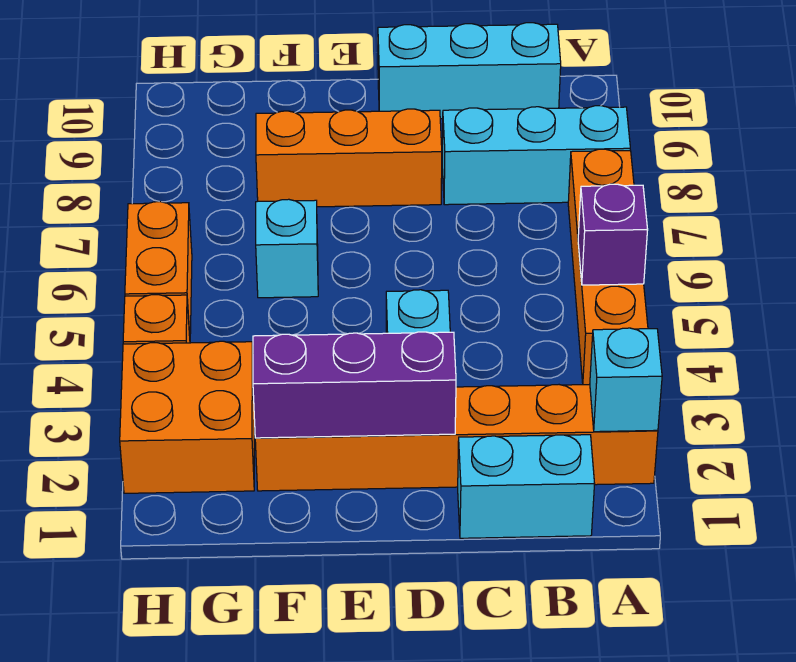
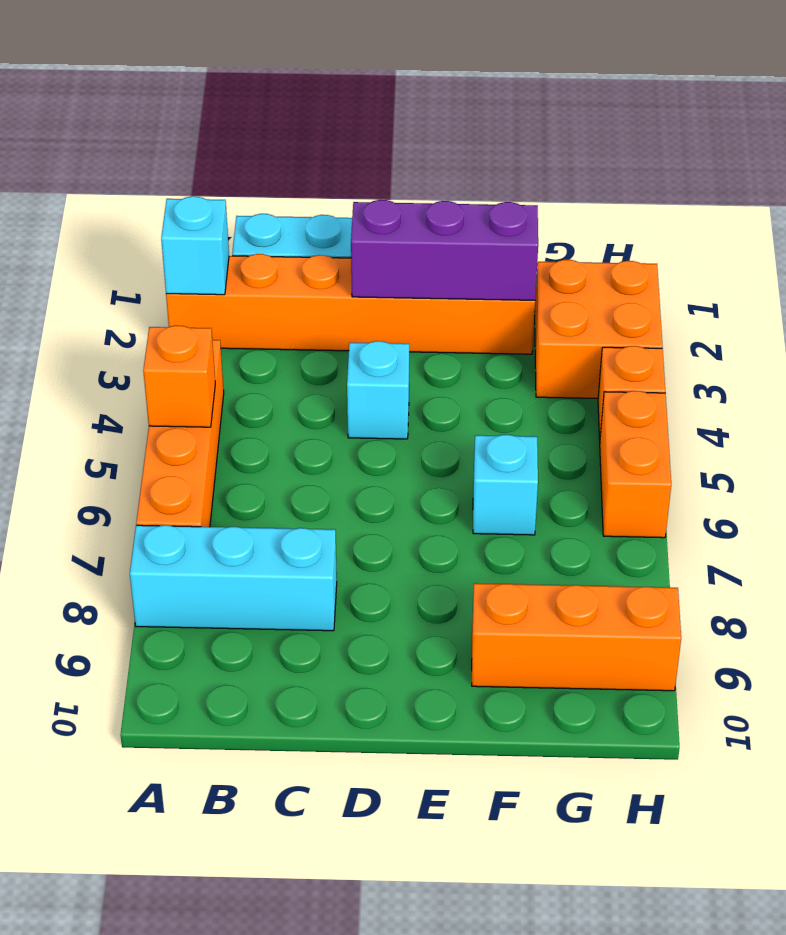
purple brick A5 level 2 -> orange brick A5 level 2
cyan brick B10:D10 level 1 -> none
orange brick D8:F8 level 1 -> orange brick F9:H9 level 1

